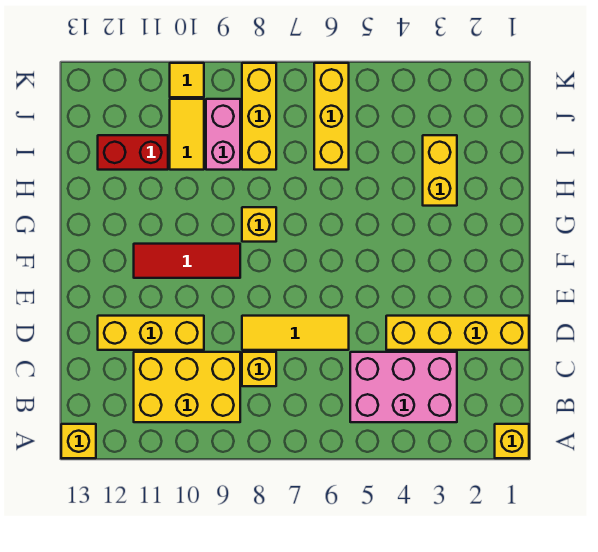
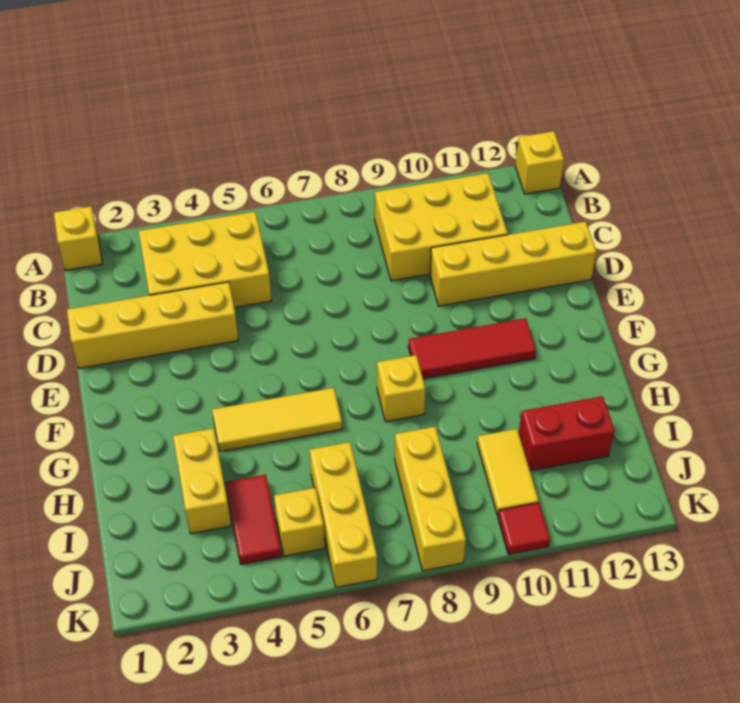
pink brick B3:C5 level 1 -> yellow brick B3:C5 level 1
yellow brick C8 level 1 -> yellow brick J5 level 1
yellow tile D6:D8 level 1 -> yellow tile G4:G6 level 1
yellow brick D10:D12 level 1 -> yellow brick D10:D13 level 1
none -> red tile I4:J4 level 1
pink brick I9:J9 level 1 -> none
yellow tile K10 level 1 -> red tile K10 level 1

